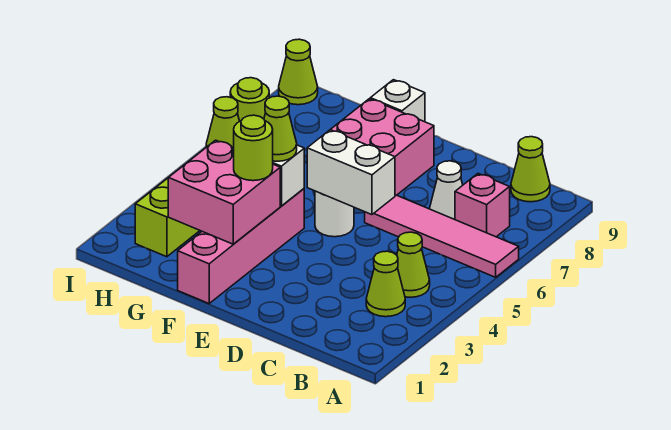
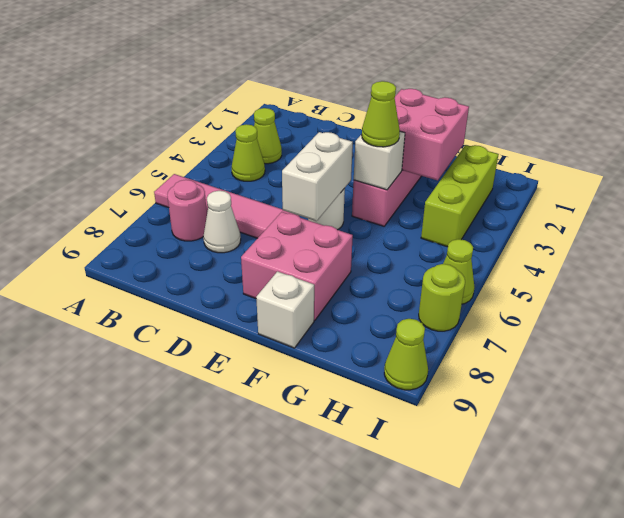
pink brick B7 level 1 -> pink round brick B7 level 1
lime cone B9 level 1 -> none
white brick D5:E5 level 2 -> white brick E5:E6 level 2
lime round brick F3 level 3 -> none

